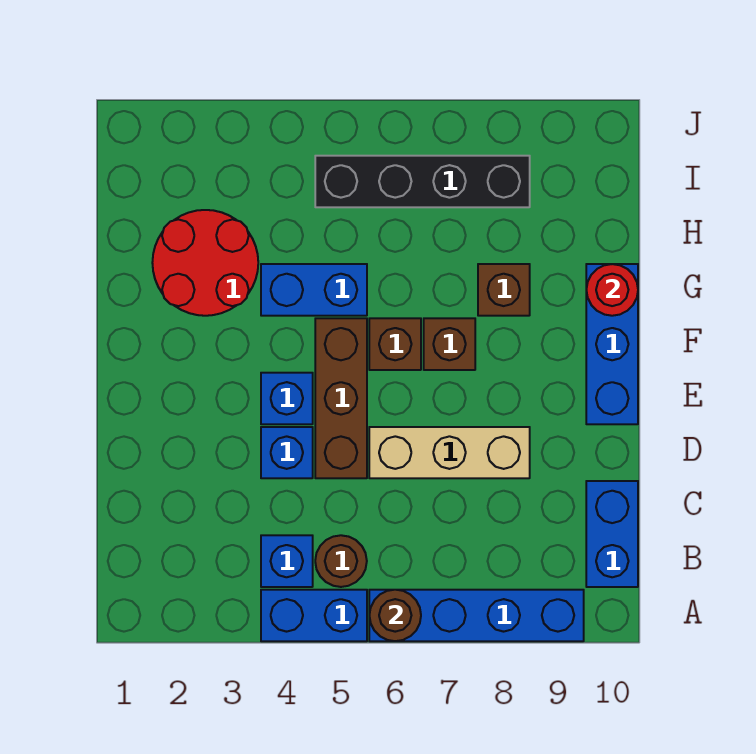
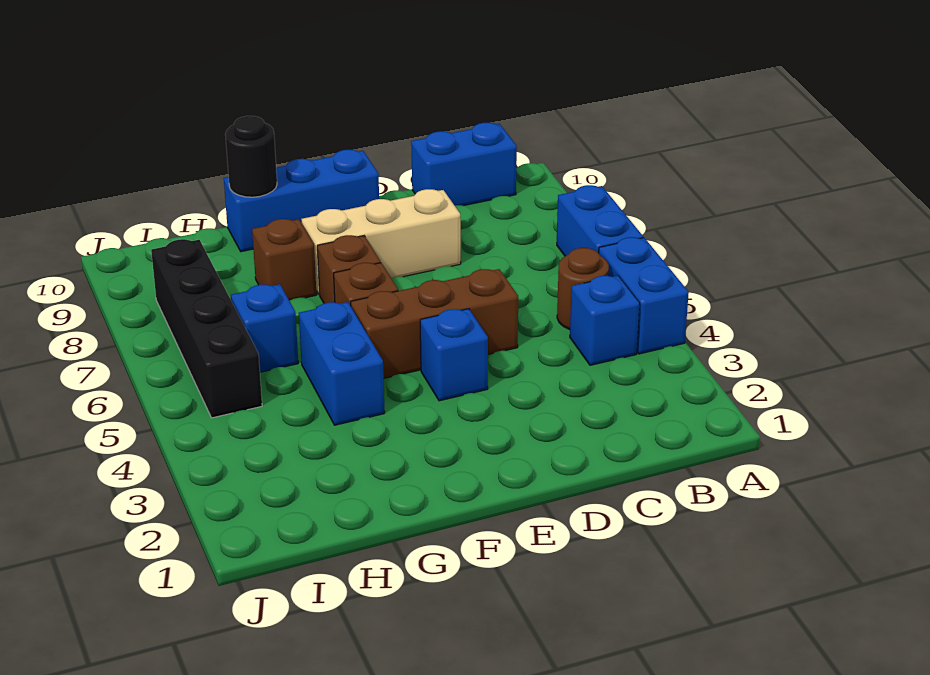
blue brick A6:A9 level 1 -> blue brick A6:A7 level 1
brown round brick A6 level 2 -> none
blue brick D4 level 1 -> blue brick H6 level 1
tan brick D6:D8 level 1 -> tan brick D8:F8 level 1
red round brick G2:H3 level 1 -> none
red round brick G10 level 2 -> black round brick G10 level 2

